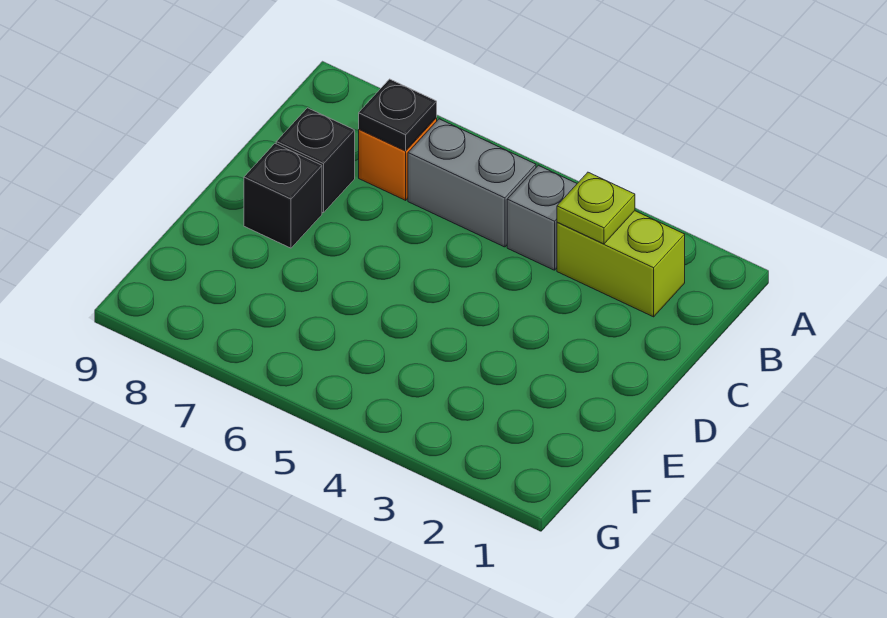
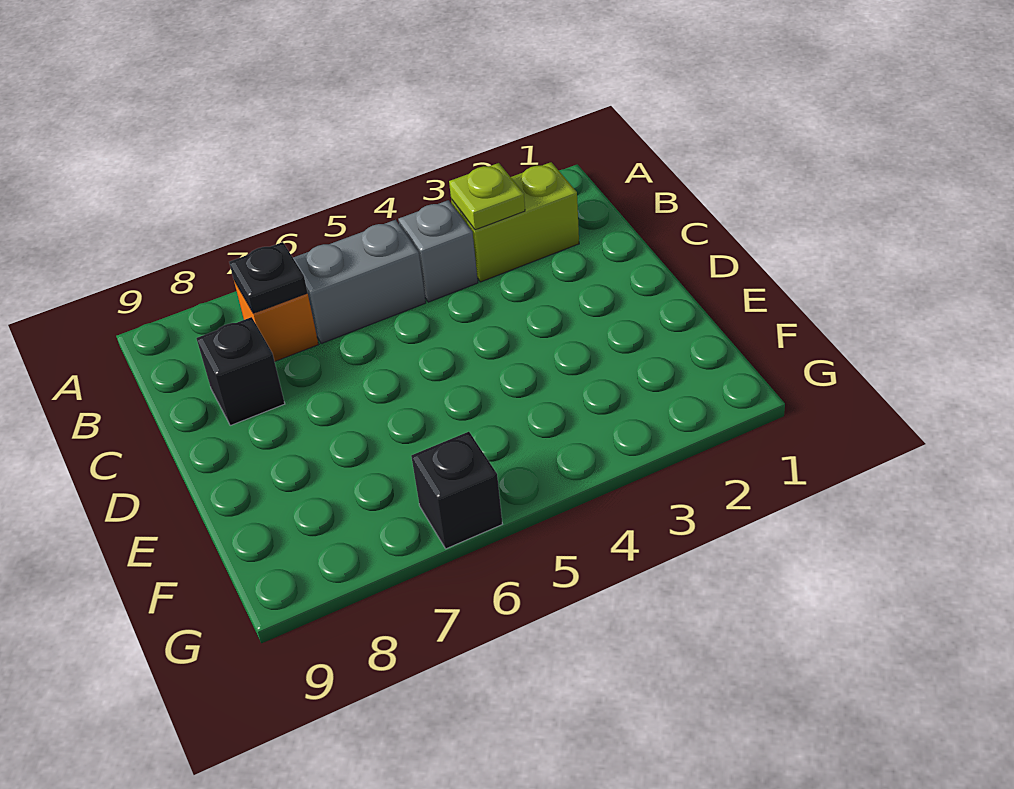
black brick D8 level 1 -> black brick G6 level 1

